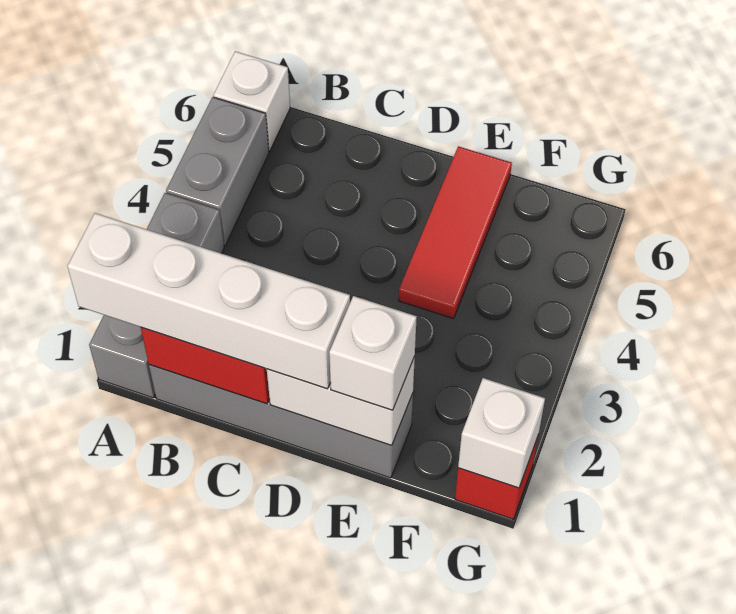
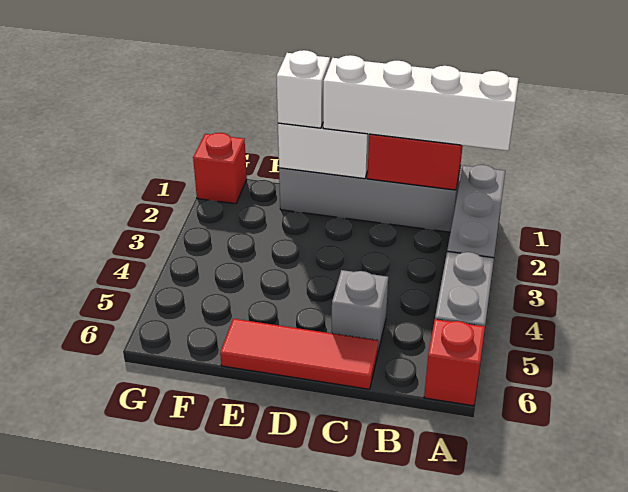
white brick A6 level 1 -> red brick A6 level 1
none -> grey brick C5 level 1
red tile E4:E6 level 1 -> red tile C6:E6 level 1
white brick G1 level 2 -> none

